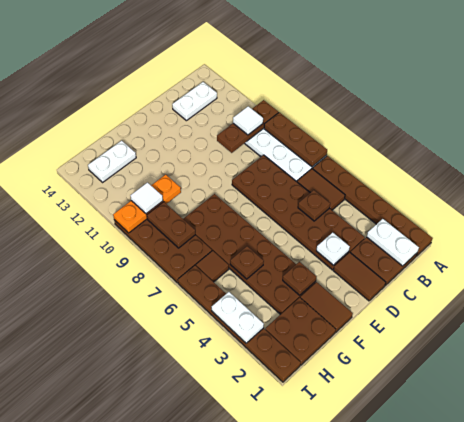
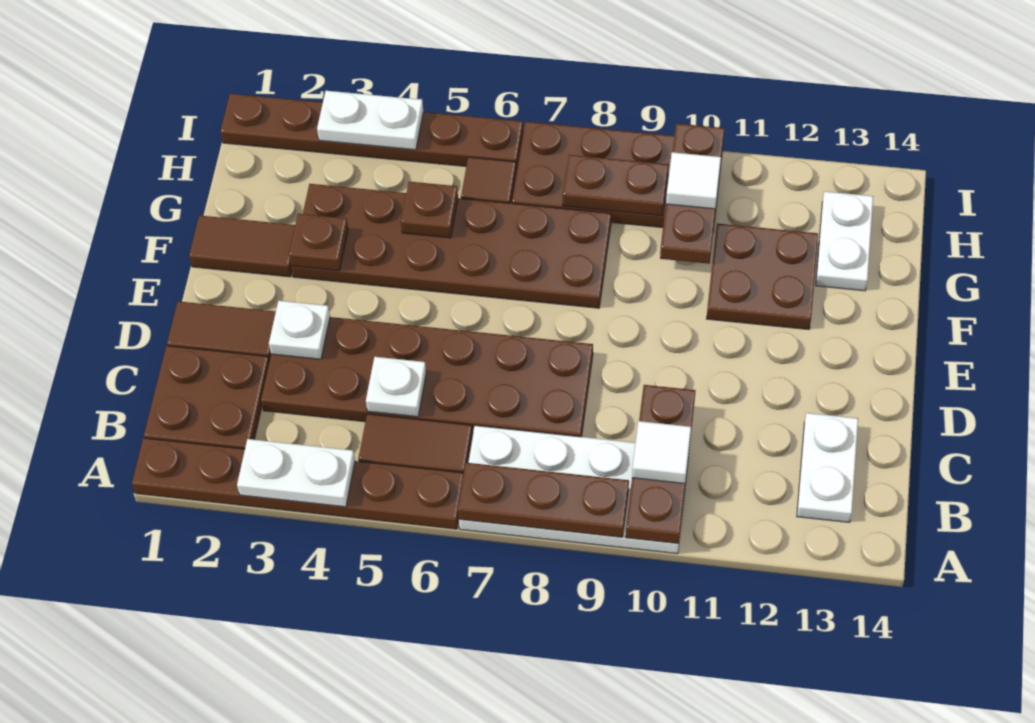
white plate B1:B2 level 2 -> white plate A3:A4 level 2
brown plate C5 level 2 -> white plate C5 level 2
brown plate G1:H2 level 1 -> brown plate F11:G12 level 1
orange plate G10:I10 level 2 -> brown plate G10:I10 level 2

